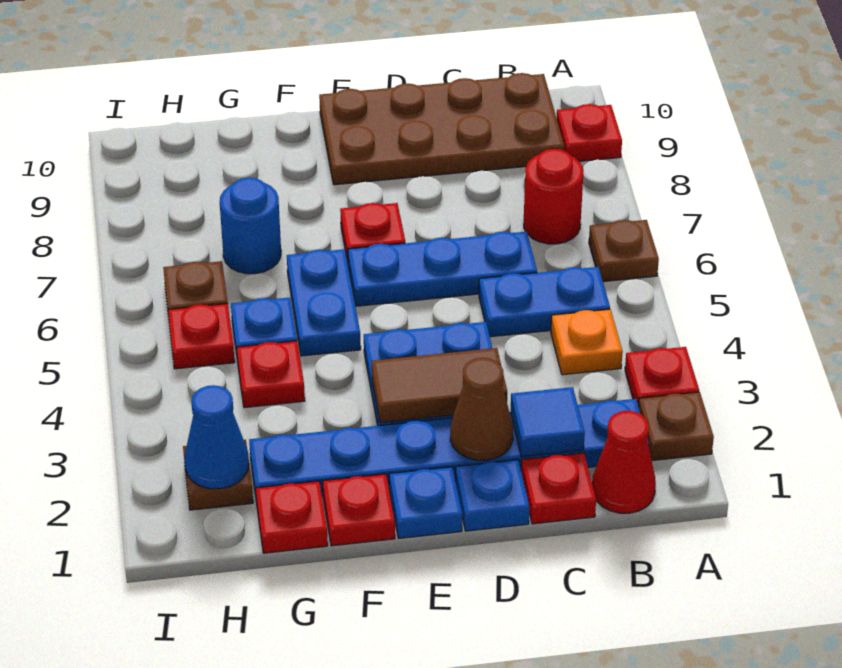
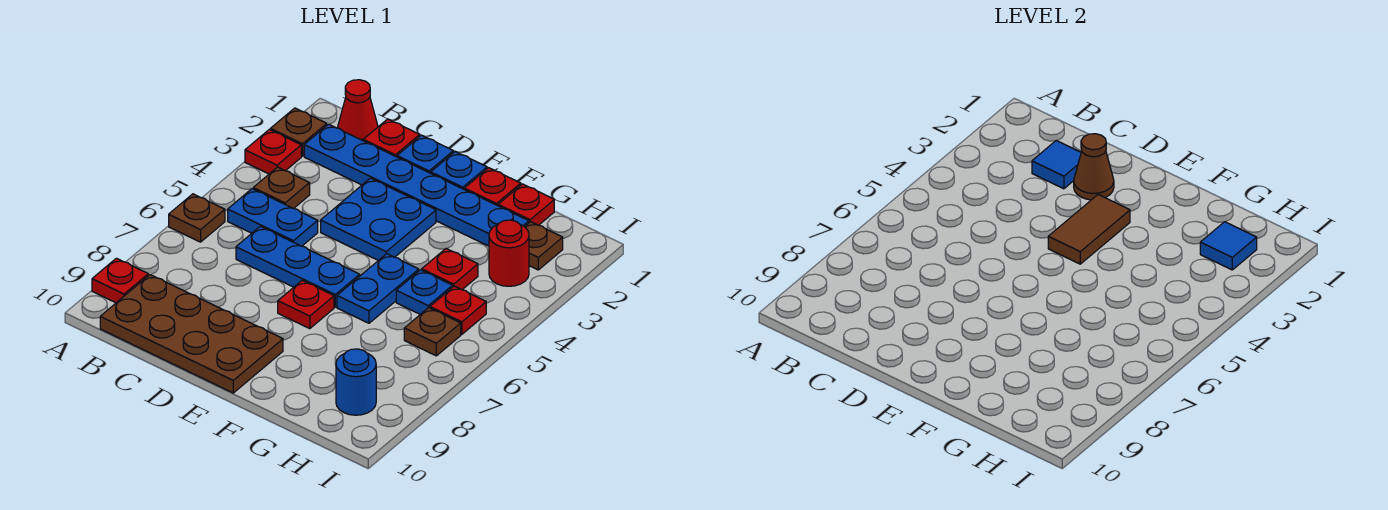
orange plate B4 level 1 -> brown plate B4 level 1
red round brick B7 level 1 -> red round brick H3 level 1
brown tile D3:E3 level 2 -> brown tile E3:E4 level 2
blue round brick G7 level 1 -> blue round brick H9 level 1
blue cone H2 level 2 -> blue tile H2 level 2

